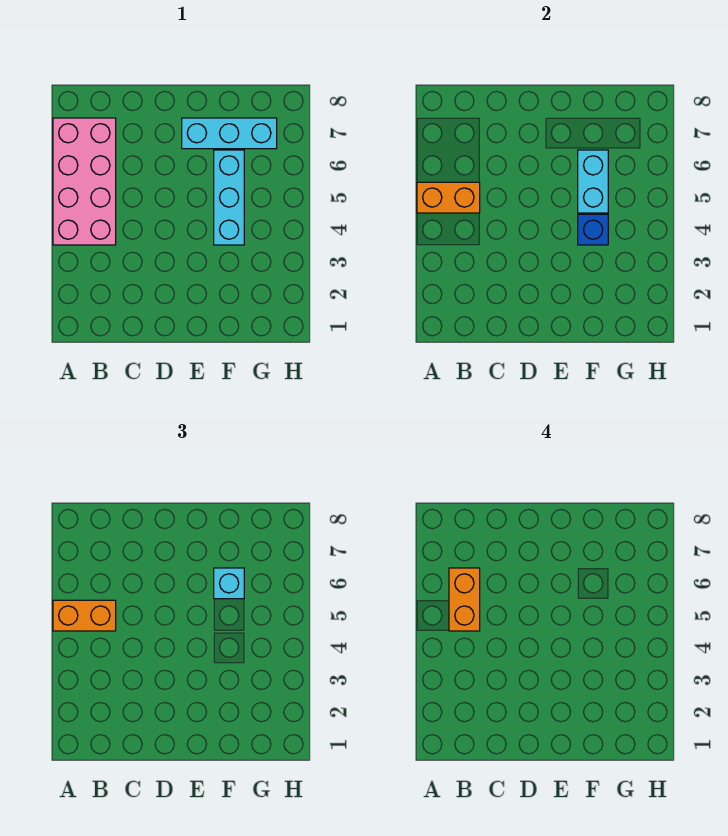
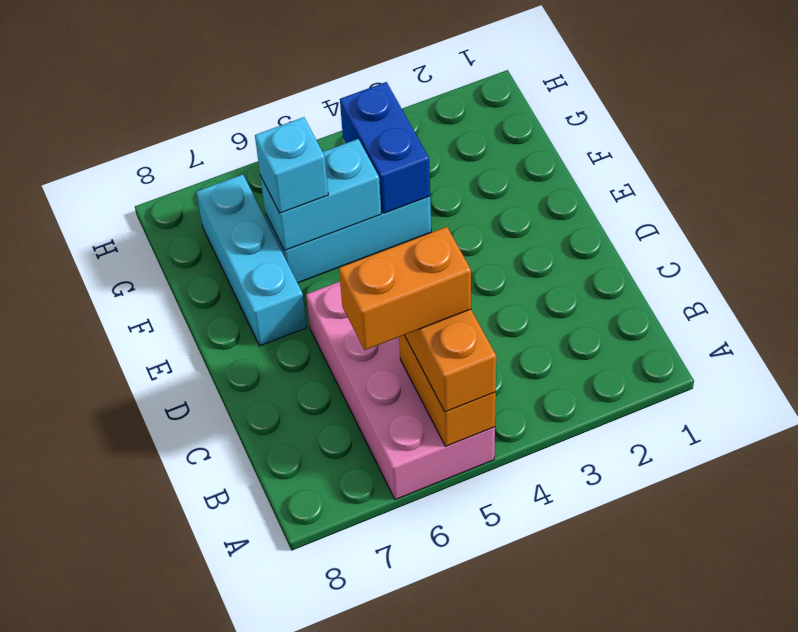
pink brick A4:B7 level 1 -> pink brick A5:D6 level 1
blue brick F4 level 2 -> blue brick F4:G4 level 2

